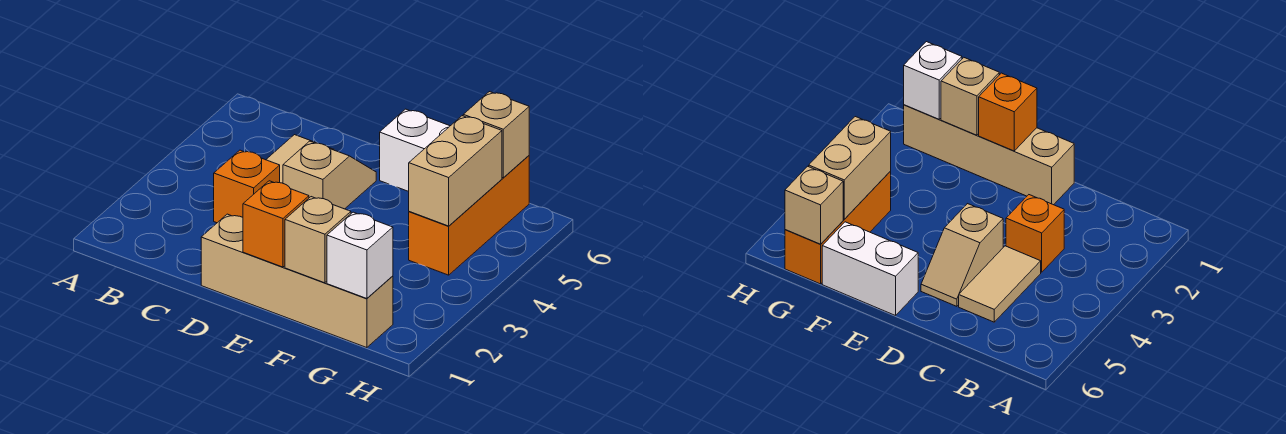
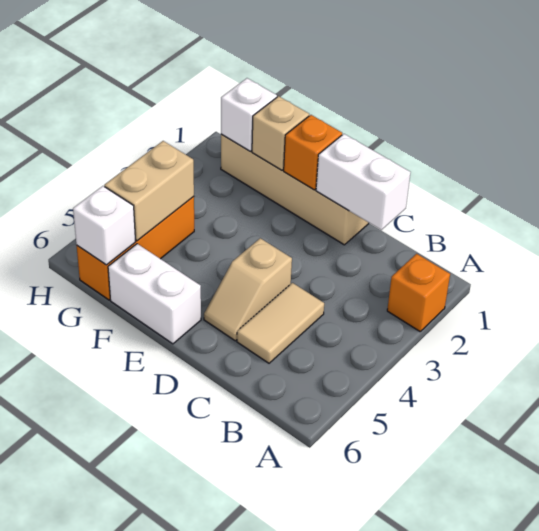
none -> white brick C1:D1 level 2
orange brick C3 level 1 -> orange brick A2 level 1
tan brick G6 level 2 -> white brick G6 level 2

